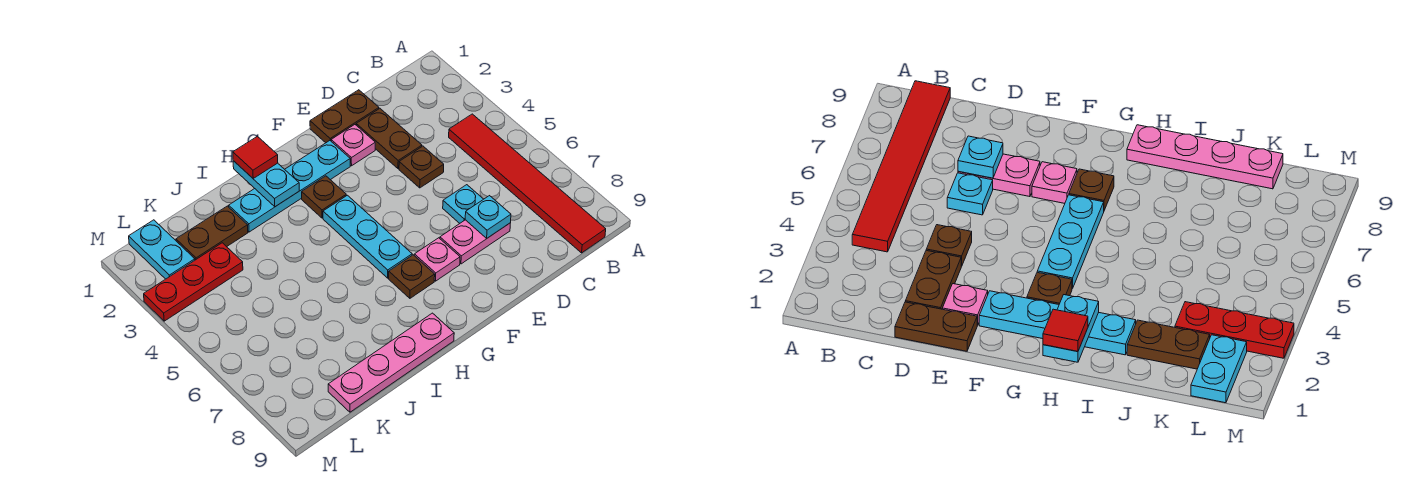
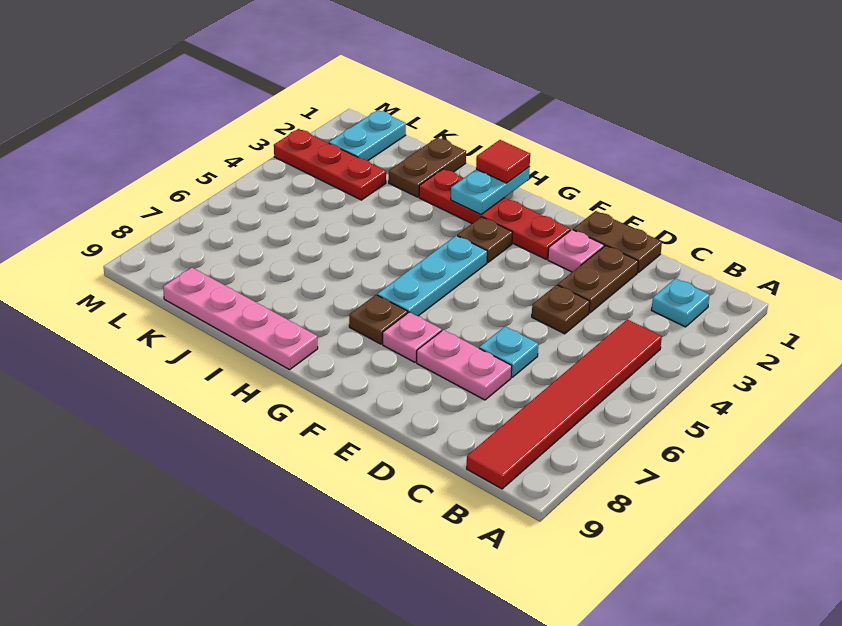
cyan plate D7 level 2 -> cyan plate B2 level 1
cyan plate F2:I2 level 1 -> red plate F2:I2 level 1
brown plate J2:K2 level 1 -> brown plate J1:J2 level 1

